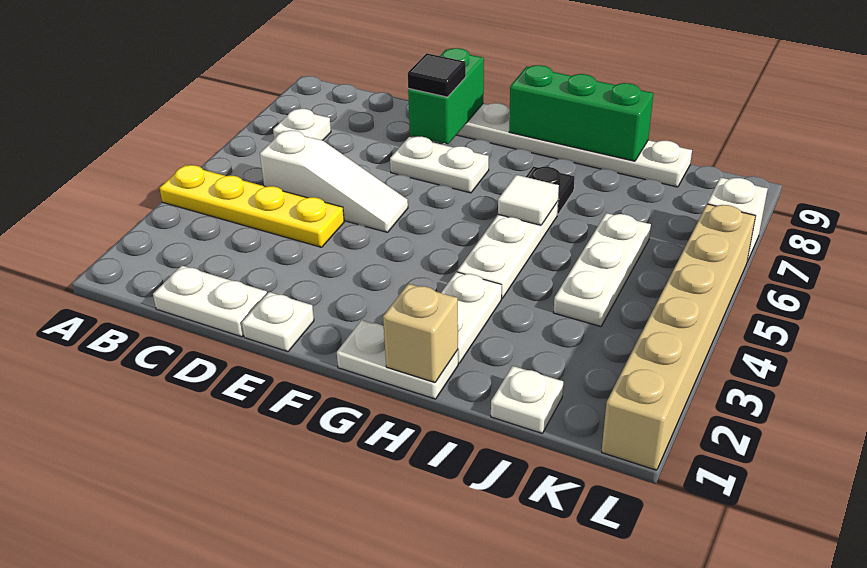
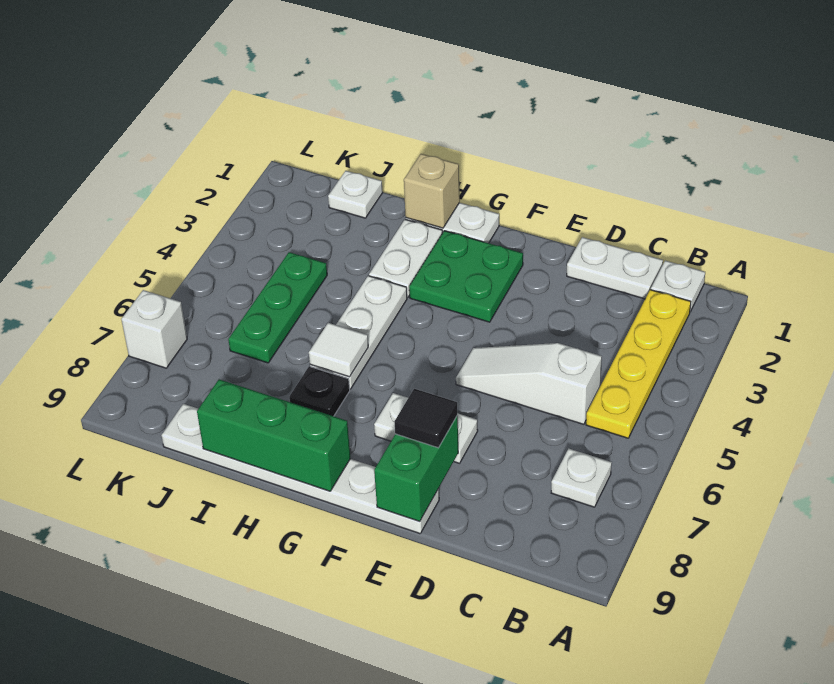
yellow plate A4:D4 level 1 -> yellow plate B2:B5 level 1
white plate E1 level 1 -> white plate B1 level 1
none -> green plate F2:G3 level 1
white plate J4:J6 level 1 -> green plate J4:J6 level 1
tan brick L1:L6 level 1 -> none

